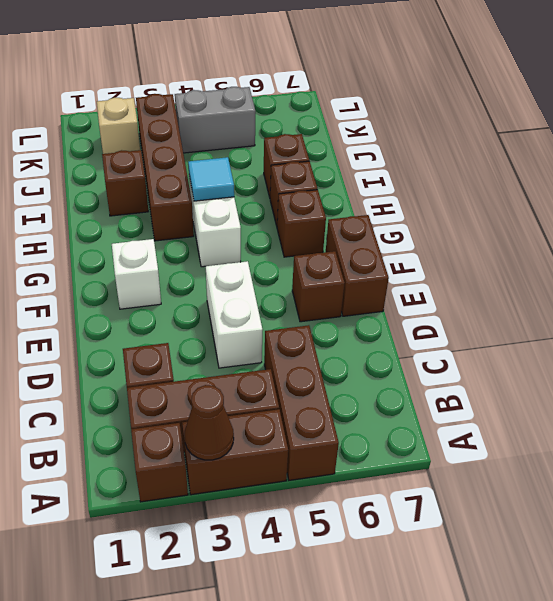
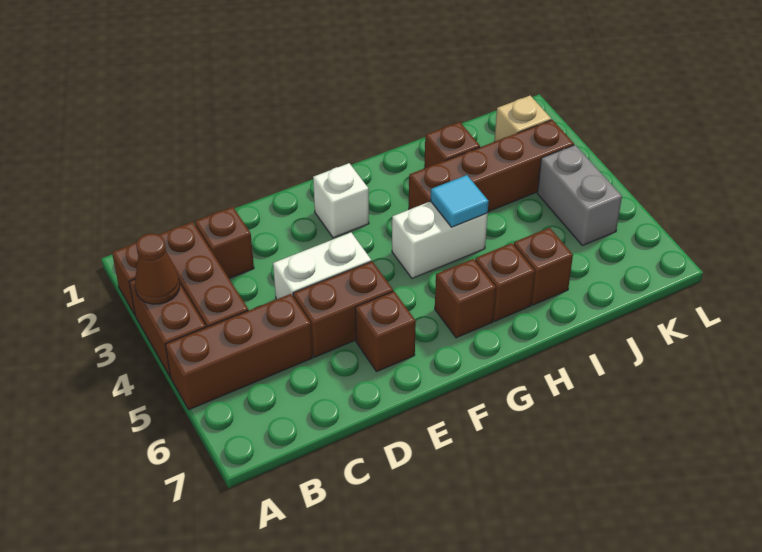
brown brick E7:F7 level 1 -> brown brick D5:E5 level 1

